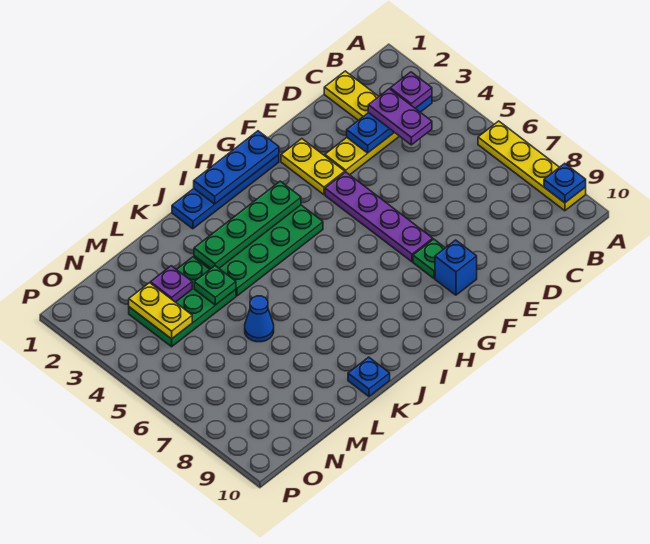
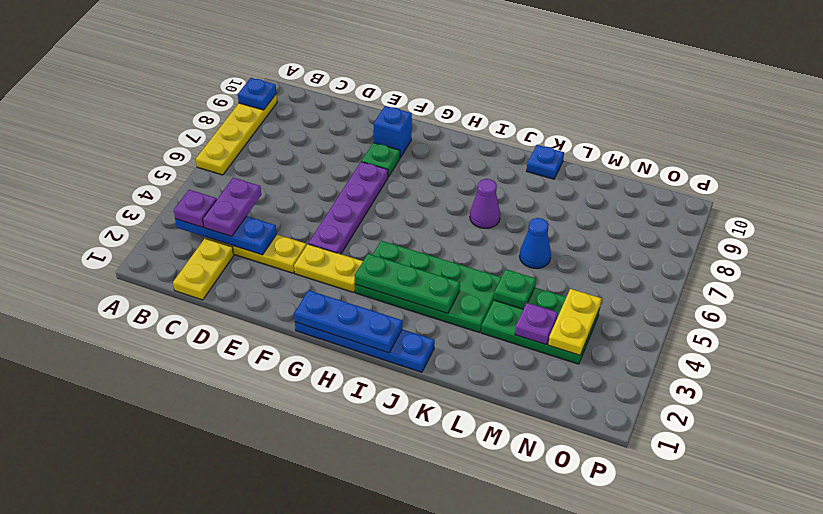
yellow plate F2:F3 level 1 -> yellow plate F3:G3 level 1
green plate H3:K3 level 2 -> green plate H3:J3 level 2
none -> purple cone J7 level 1

